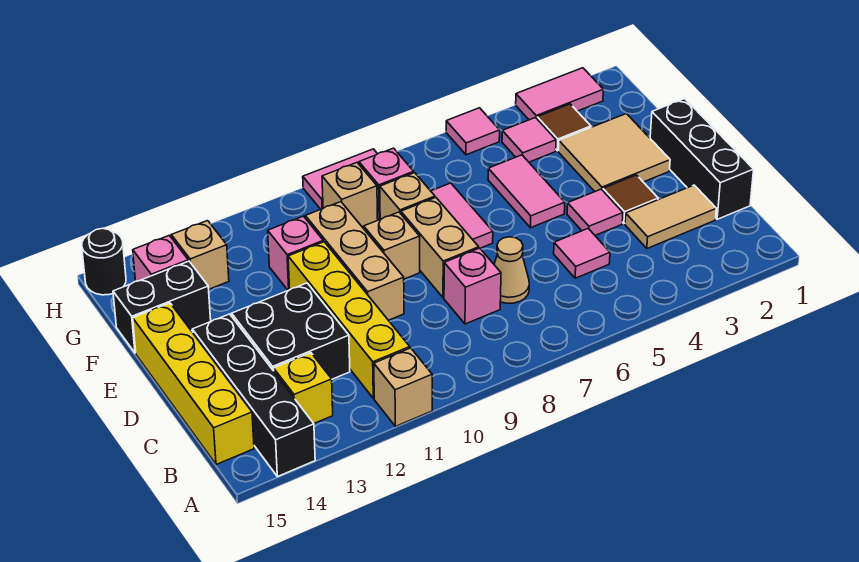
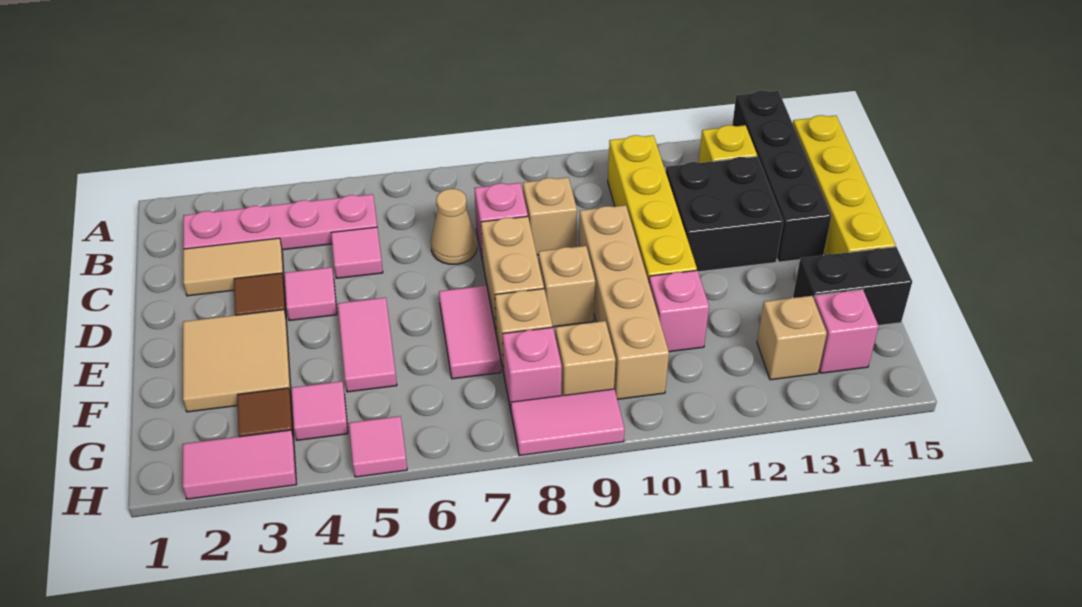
tan brick A11 level 1 -> tan brick C9 level 1
none -> pink plate B2:B5 level 1
black brick C1:E1 level 1 -> none
tan brick D10:F10 level 1 -> tan brick D10:G10 level 1
black round brick H15 level 1 -> none

